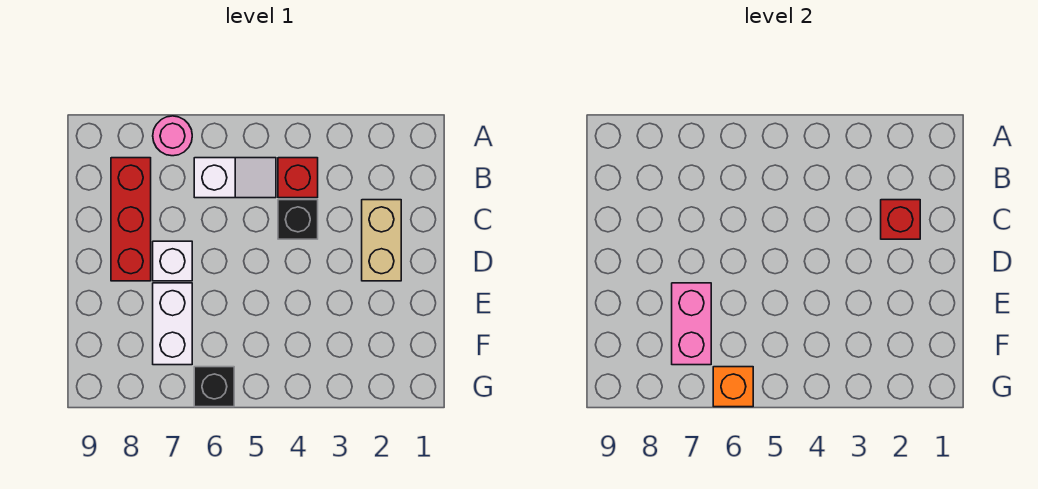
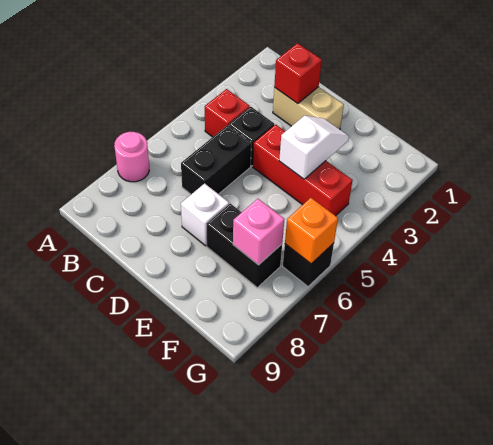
white slope B5:B6 level 1 top 6 -> white slope E3:E4 level 2 top 4
red brick B8:D8 level 1 -> red brick D4:F4 level 1
none -> black brick C5:C6 level 1
white brick E7:F7 level 1 -> black brick E7:F7 level 1
pink brick E7:F7 level 2 -> pink brick F7 level 2

